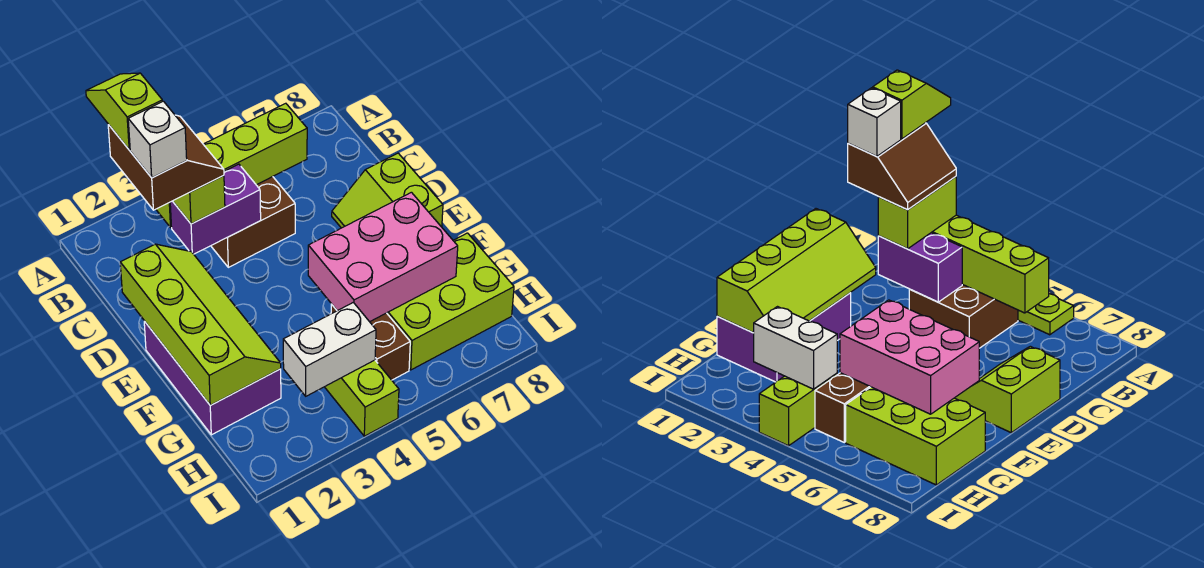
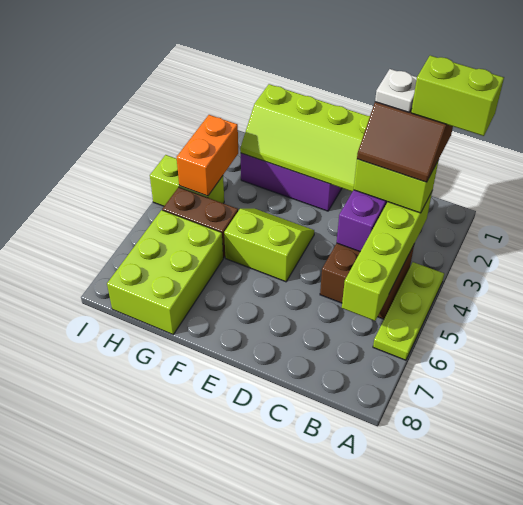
lime slope A2:B2 level 5 top B -> lime brick A2:B2 level 5
white brick C2 level 5 -> white plate C2 level 5
lime slope D7:E8 level 1 top 8 -> lime slope E4:F5 level 1 top 5
pink brick F5:G7 level 2 -> none
white brick H3:H4 level 2 -> orange brick H3:H4 level 2

